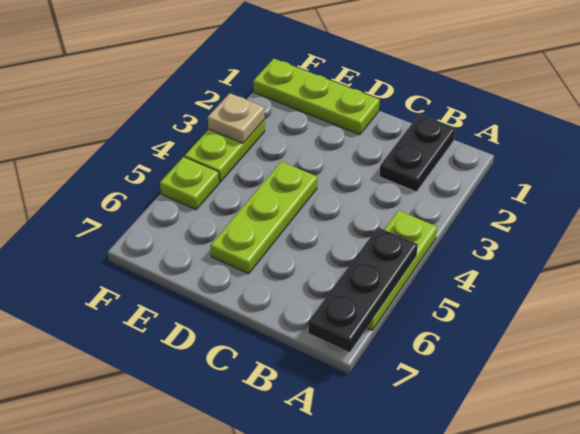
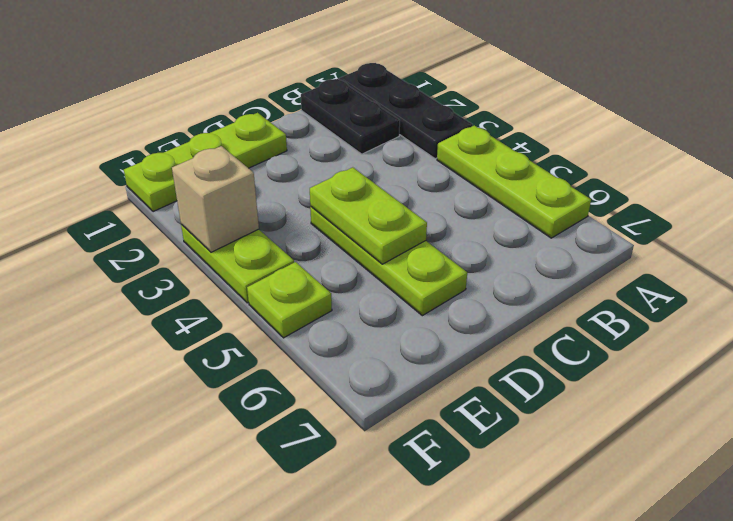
black plate A5:A7 level 2 -> black plate A1:A3 level 1
none -> lime plate D4:D5 level 2
tan plate F3 level 2 -> tan brick F3 level 2

